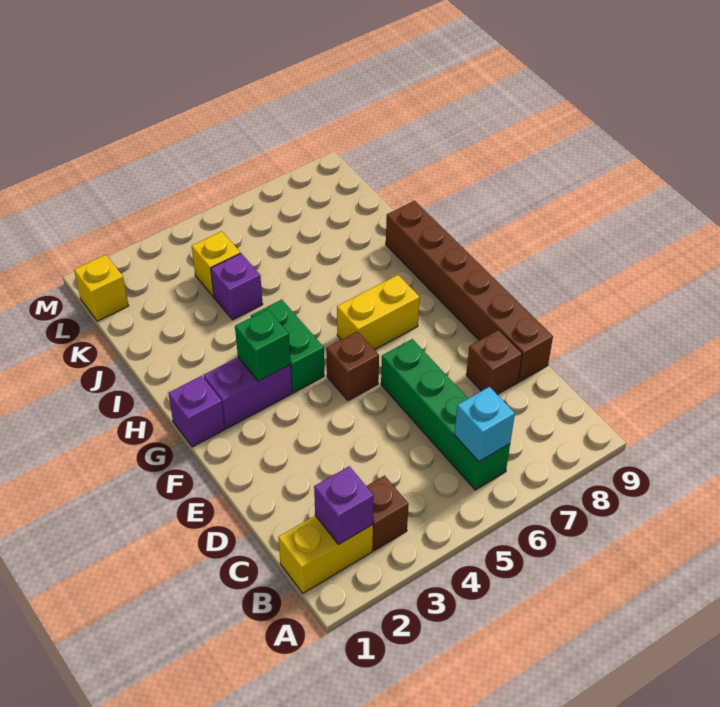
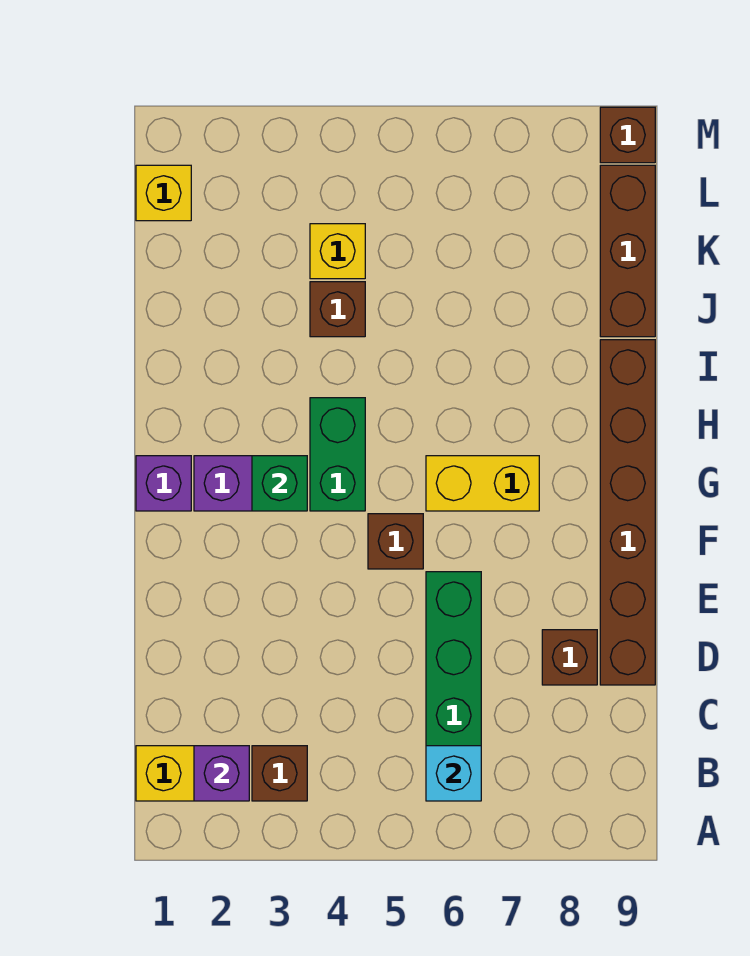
purple brick J4 level 1 -> brown brick J4 level 1
none -> brown brick J9:L9 level 1
none -> brown brick M9 level 1

